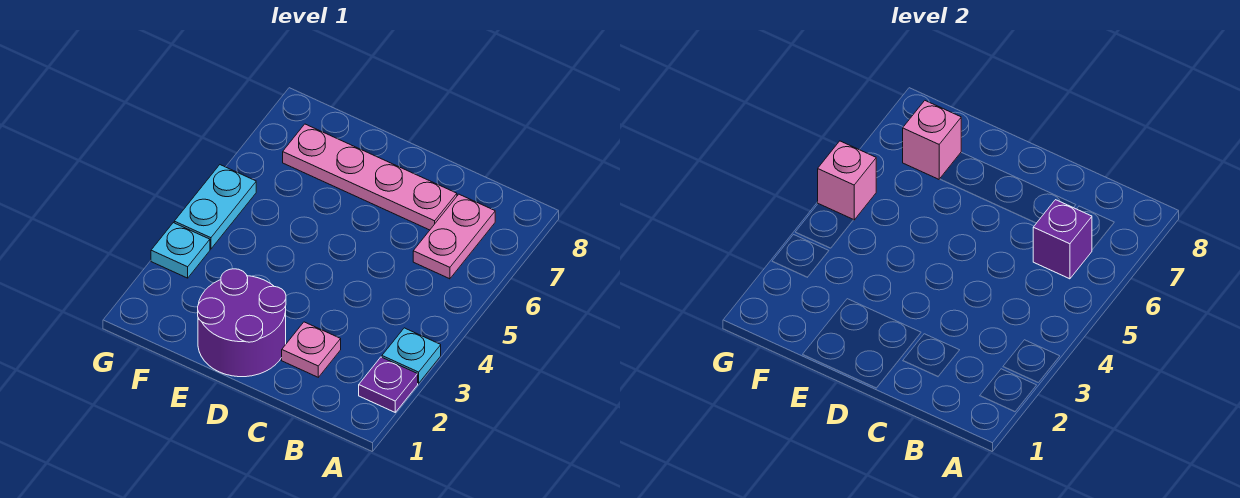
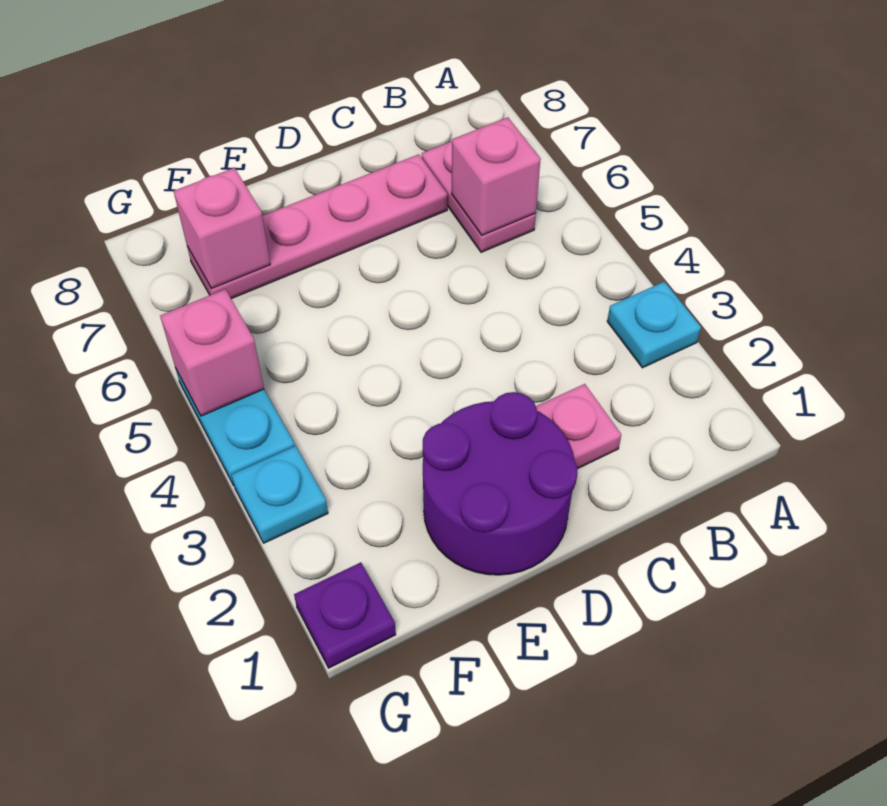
purple plate A2 level 1 -> purple plate G1 level 1
purple brick B6 level 2 -> pink brick B6 level 2

